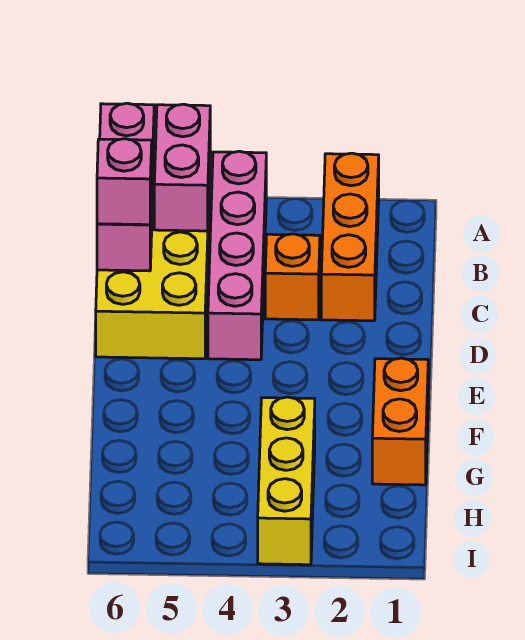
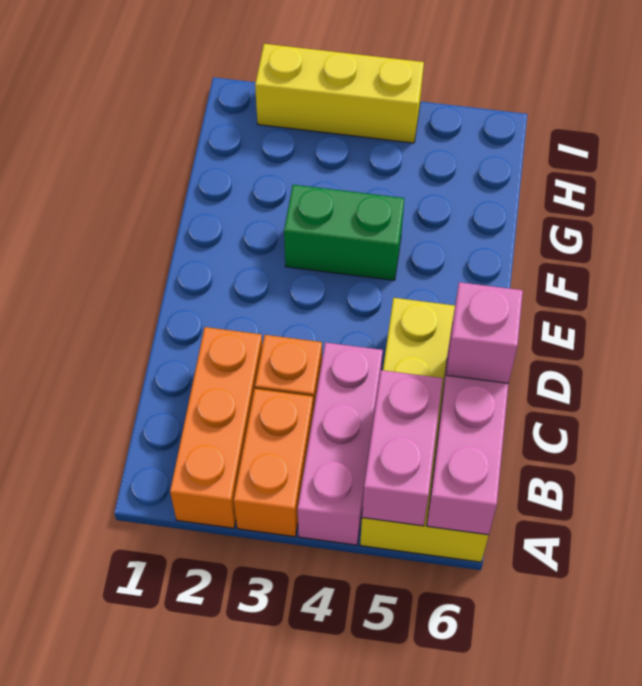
pink brick A4:D4 level 1 -> pink brick A4:C4 level 1
orange brick F1:G1 level 1 -> orange brick A3:B3 level 1
none -> green brick F3:F4 level 1
yellow brick G3:I3 level 1 -> yellow brick I2:I4 level 1

